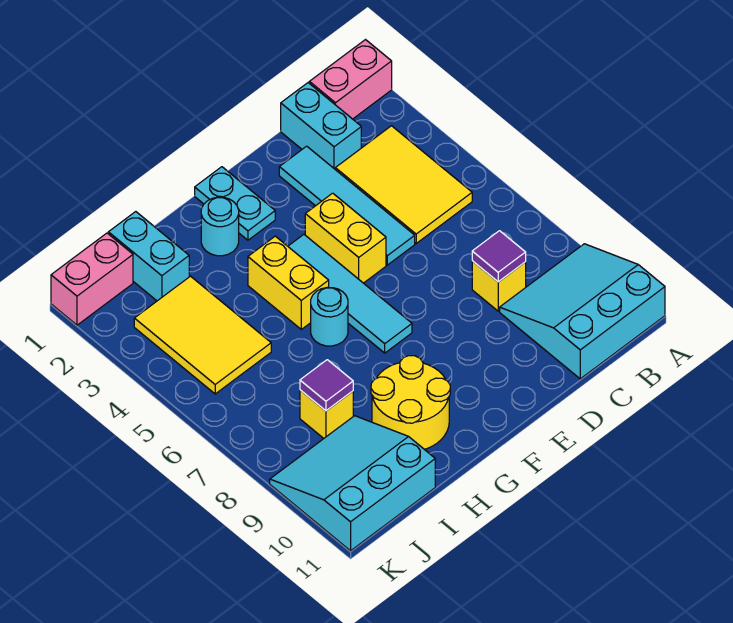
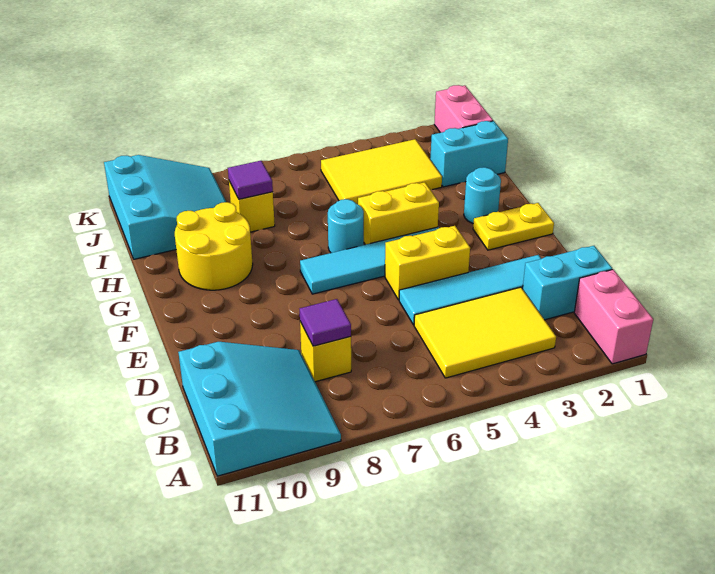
cyan plate F1:F2 level 1 -> yellow plate F1:F2 level 1

